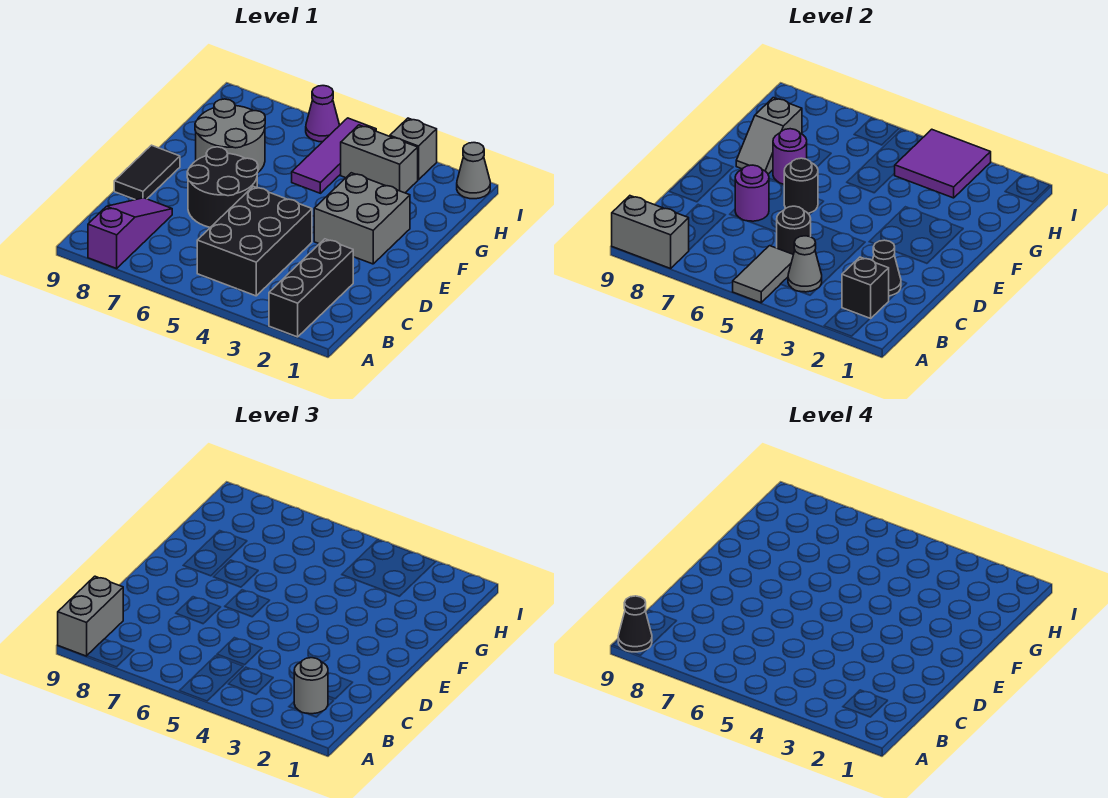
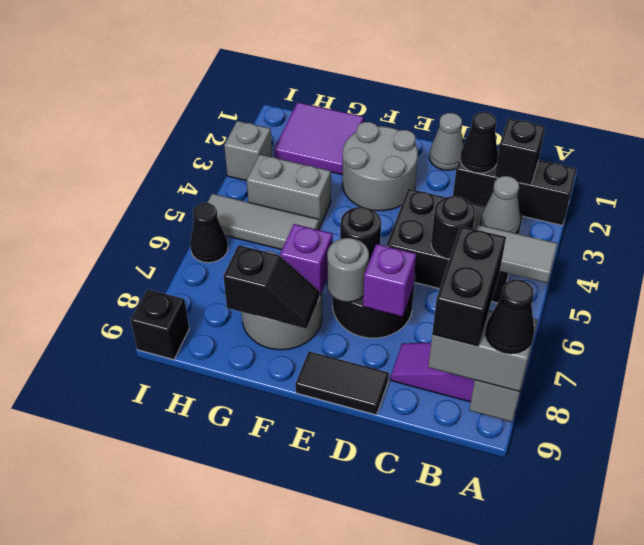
grey round brick B2 level 3 -> grey round brick E7 level 2
none -> black brick B8:B9 level 4
purple round brick D7 level 2 -> purple brick D7 level 2
grey brick E2:F3 level 1 -> grey round brick E2:F3 level 1
purple round brick F7 level 2 -> purple brick F7 level 2
grey slope F8:G8 level 2 top G -> black slope F8:G8 level 2 top G
purple tile G5:I5 level 1 -> grey tile G5:I5 level 1
grey brick H3:H4 level 1 -> grey brick G4:H4 level 1
purple tile H3:I4 level 2 -> purple tile G1:H2 level 1
grey cone I1 level 1 -> grey cone D1 level 1
purple cone I6 level 1 -> black cone I6 level 1
none -> black brick I9 level 1

